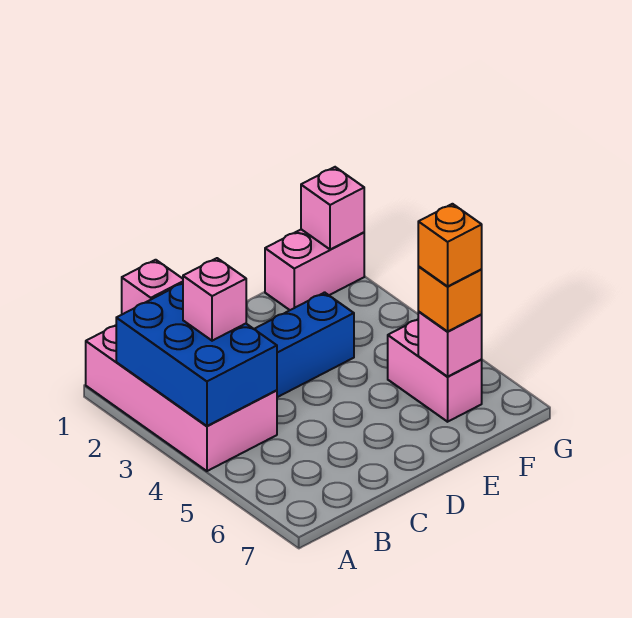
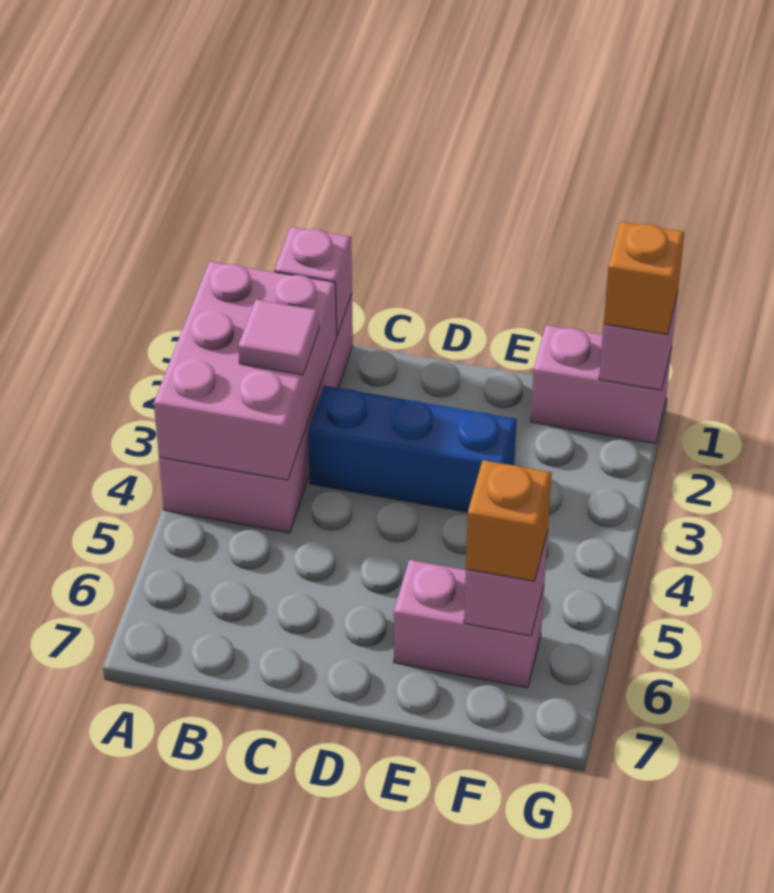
blue brick A2:B4 level 2 -> pink brick A2:B4 level 2
pink brick B3 level 3 -> pink tile B3 level 3
pink brick F5:F6 level 1 -> pink brick E6:F6 level 1
orange brick F6 level 4 -> orange brick G1 level 3

